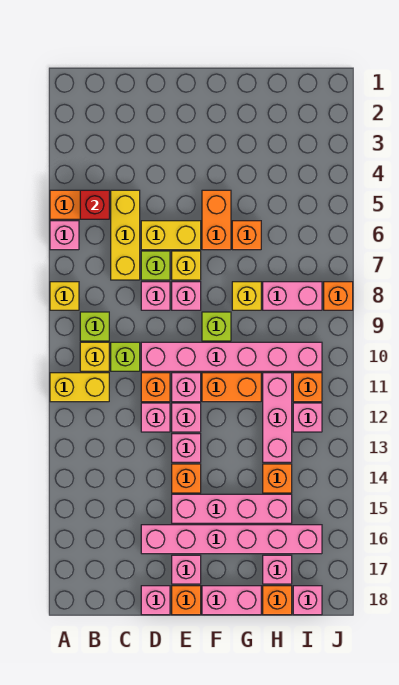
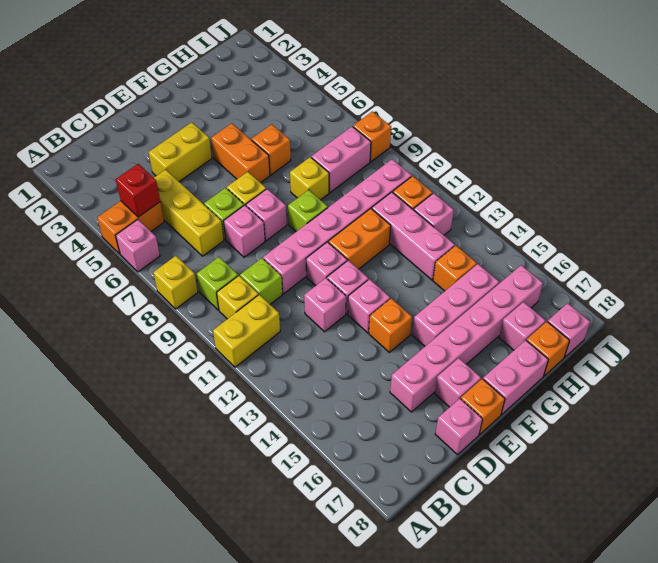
yellow brick D6:E6 level 1 -> yellow brick D4:E4 level 1
orange brick D11 level 1 -> none
pink brick E15:H15 level 1 -> pink brick F15:H15 level 1

